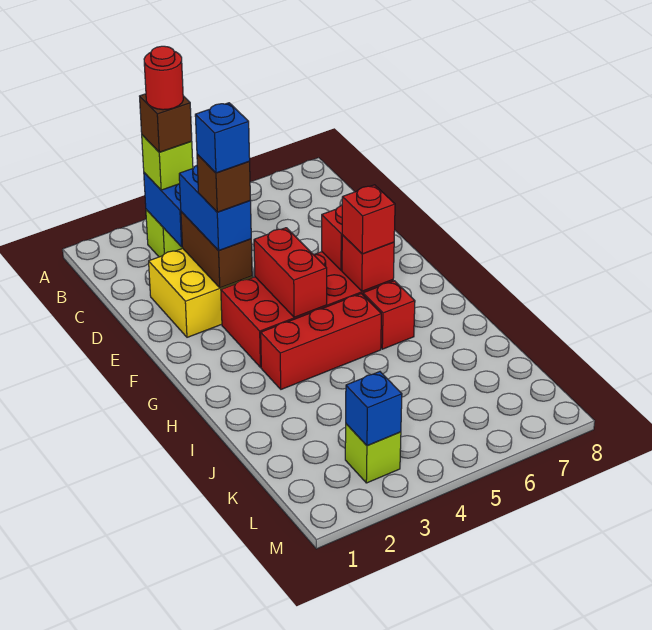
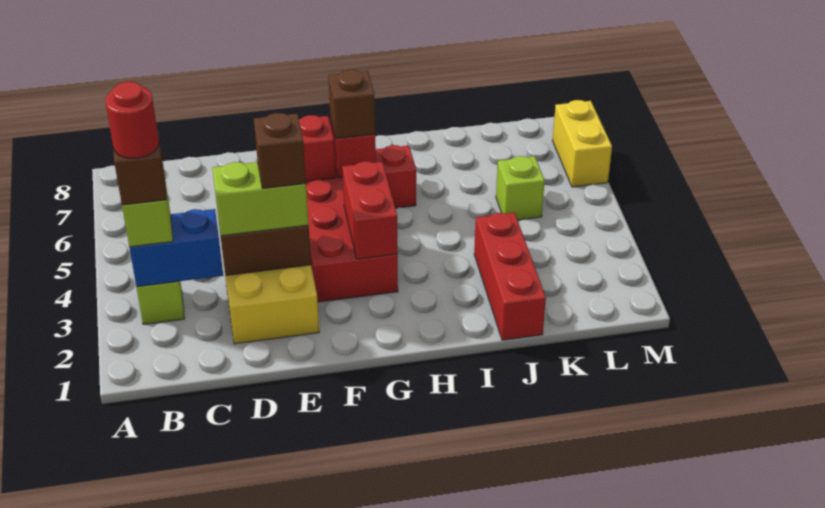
blue brick D3:E3 level 3 -> lime brick D3:E3 level 3
blue brick E3 level 5 -> none
red brick F4:G4 level 2 -> red brick G3:G4 level 2
red brick G6 level 3 -> brown brick G6 level 3
red brick H3:H5 level 1 -> red brick J1:J3 level 1
lime brick L3 level 1 -> lime brick K5 level 1
blue brick L3 level 2 -> none
none -> yellow brick M6:M7 level 1

